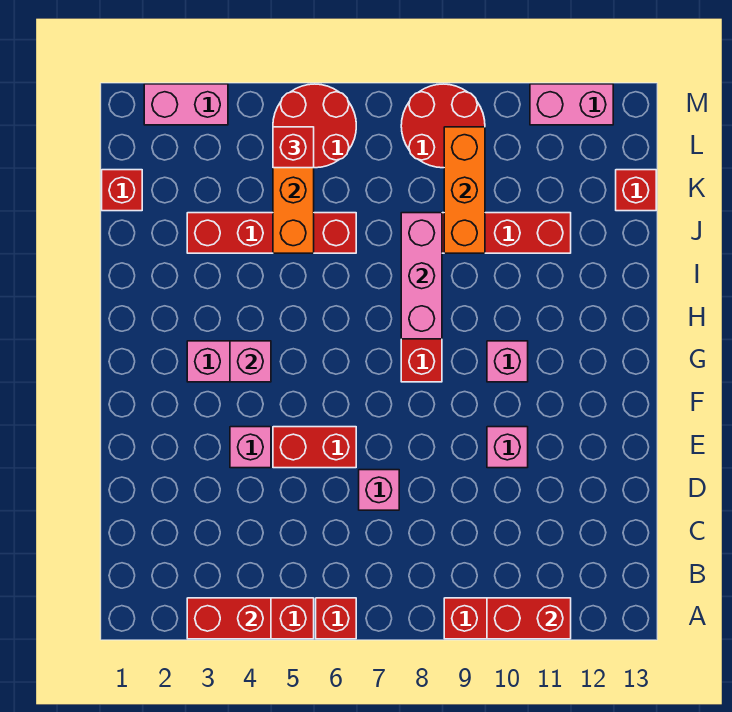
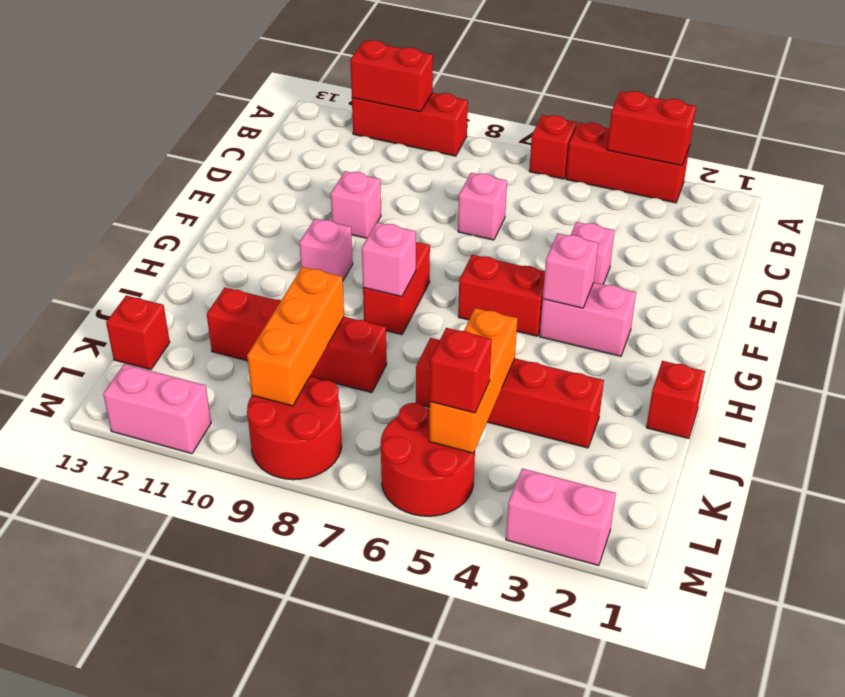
red brick E5:E6 level 1 -> red brick G5:G6 level 1
pink brick H8:J8 level 2 -> pink brick H8 level 2
red brick K1 level 1 -> red brick I1 level 1

